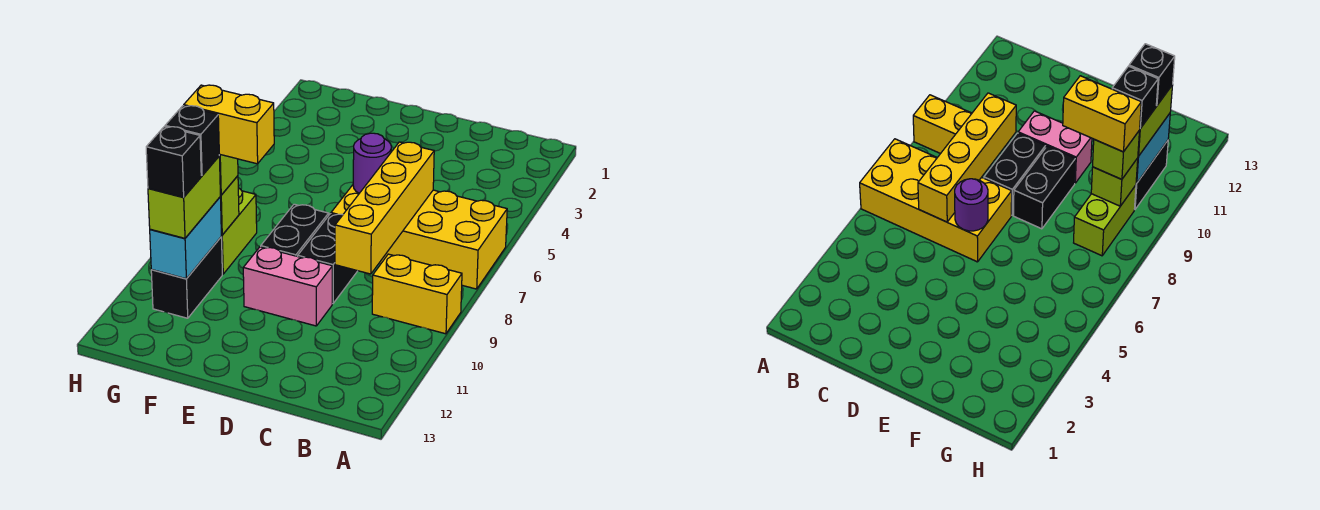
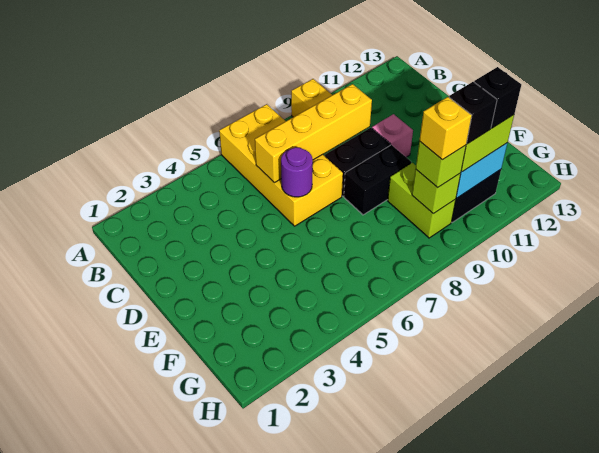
pink brick D10:E10 level 1 -> pink brick D10 level 1
yellow brick F9:G9 level 4 -> yellow brick G9 level 4
lime brick G8:G9 level 1 -> lime brick F9:G9 level 1

